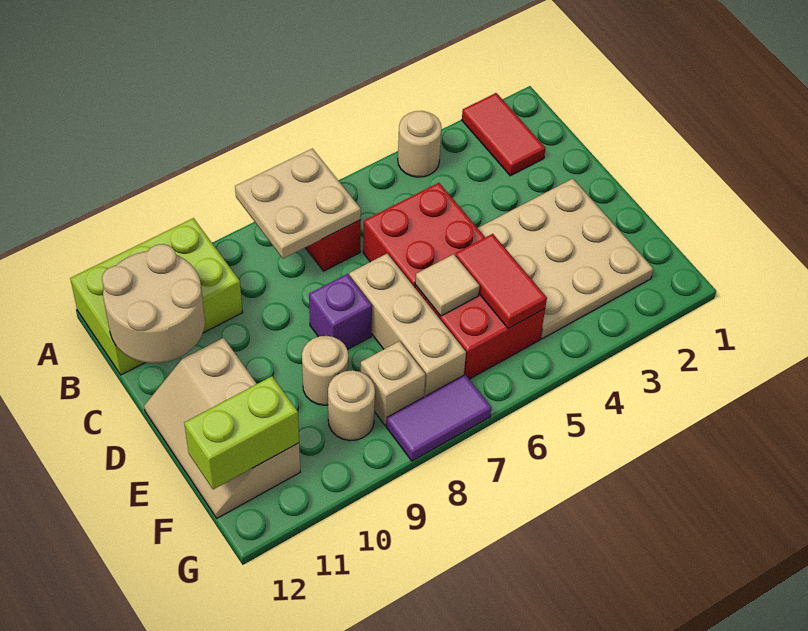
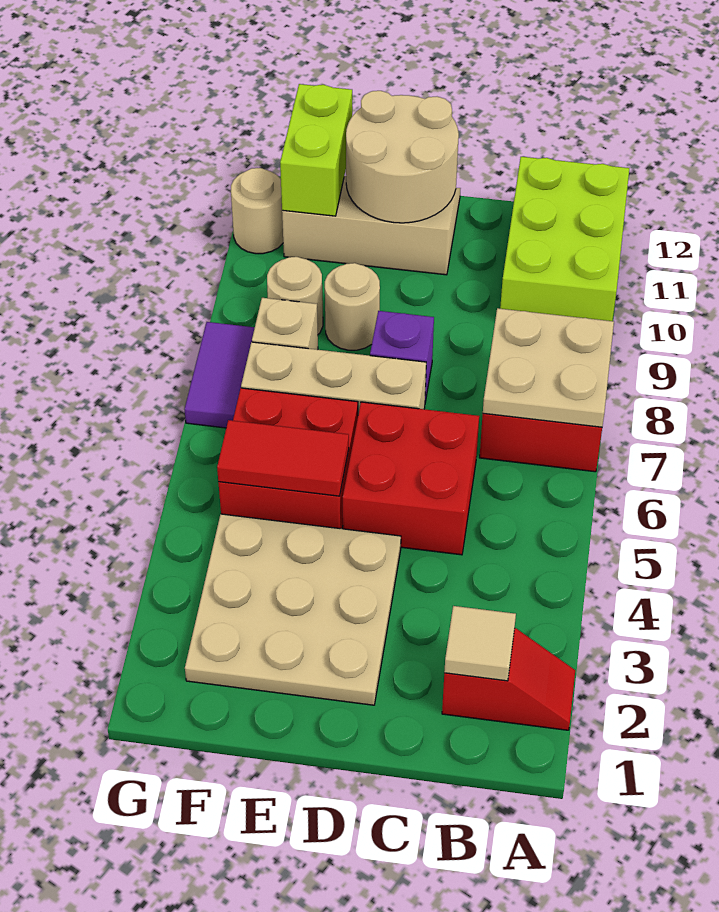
red tile A2:B2 level 1 -> red slope A2:B2 level 1 top B
tan round brick A4 level 1 -> tan round brick G11 level 1
tan round brick B11:C12 level 2 -> tan round brick D11:E12 level 2
tan tile E6 level 2 -> tan tile B2 level 2

